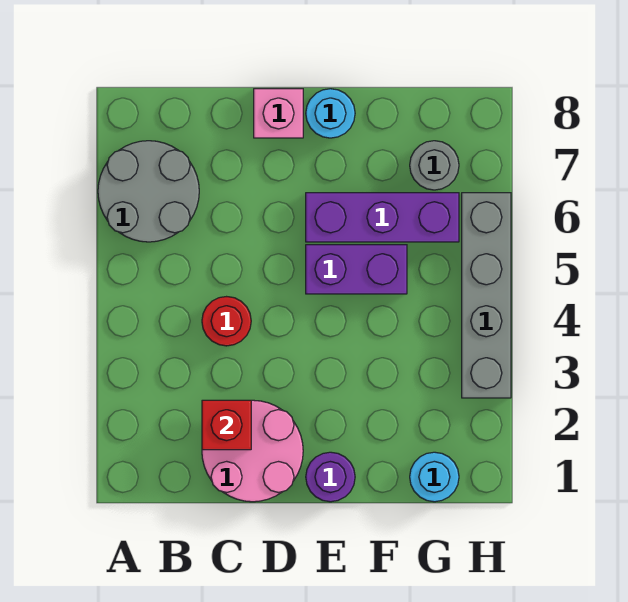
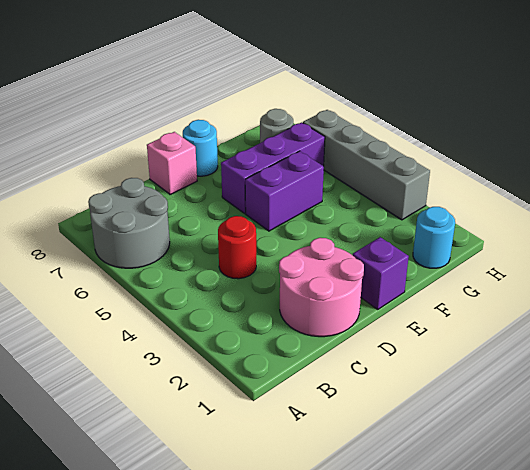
red brick C2 level 2 -> none
purple round brick E1 level 1 -> purple brick E1 level 1

